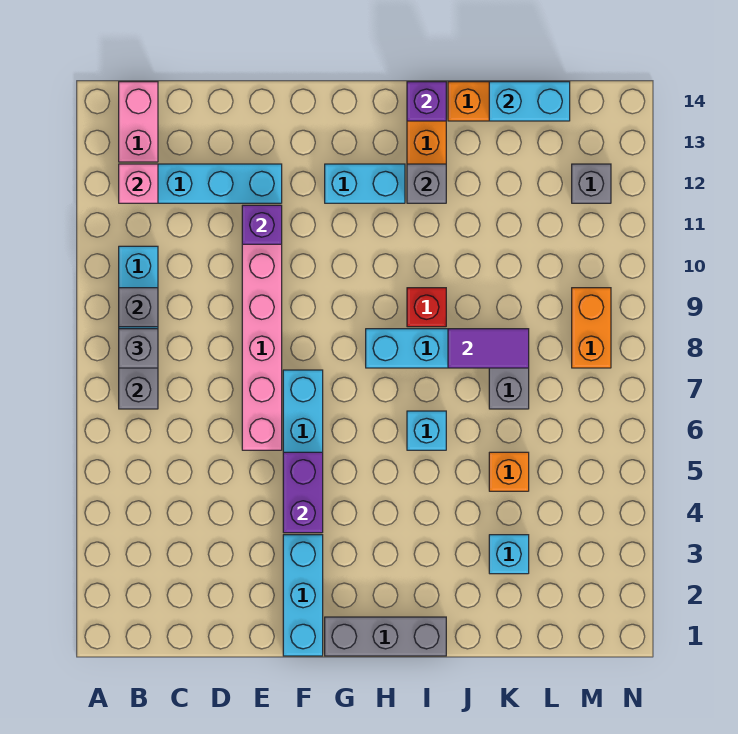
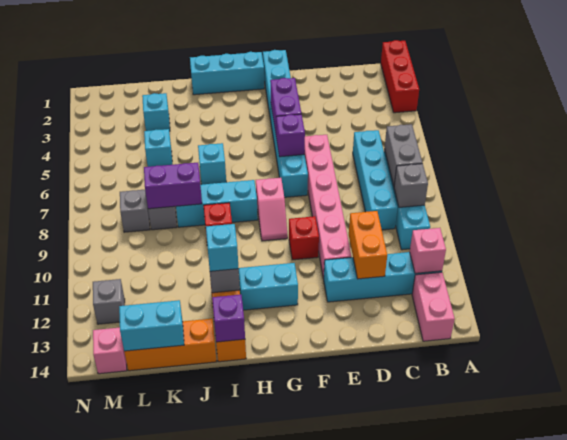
none -> red brick A1:A3 level 1
grey brick B8 level 3 -> grey brick L8 level 1
none -> cyan brick C6:C9 level 1
purple brick E11 level 2 -> purple brick F6 level 2
none -> red brick F10 level 1
grey brick G1:I1 level 1 -> cyan brick G1:I1 level 1
none -> pink slope G8:G9 level 1 top 8
none -> cyan brick I12 level 3
purple tile J8:K8 level 2 -> purple brick J8:K8 level 2
orange brick K5 level 1 -> cyan brick K5 level 1
orange brick M8:M9 level 1 -> orange brick D11:D12 level 2
none -> pink brick M14 level 1

